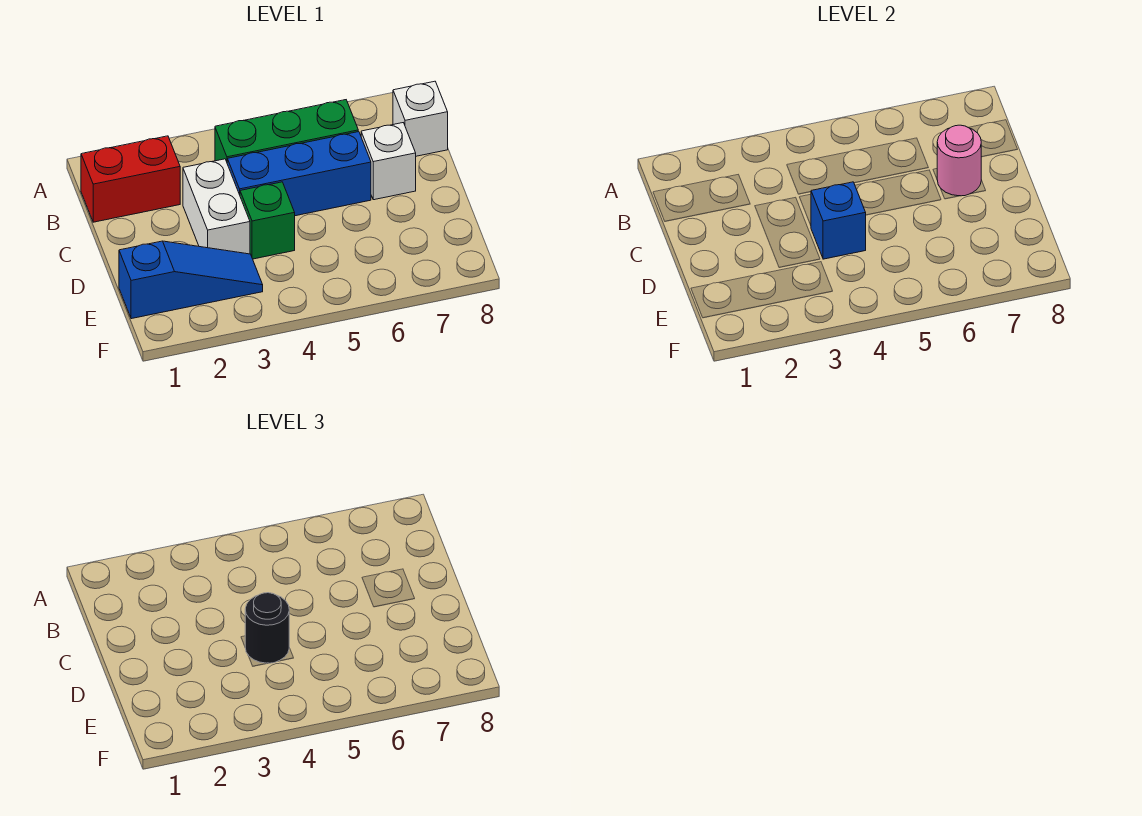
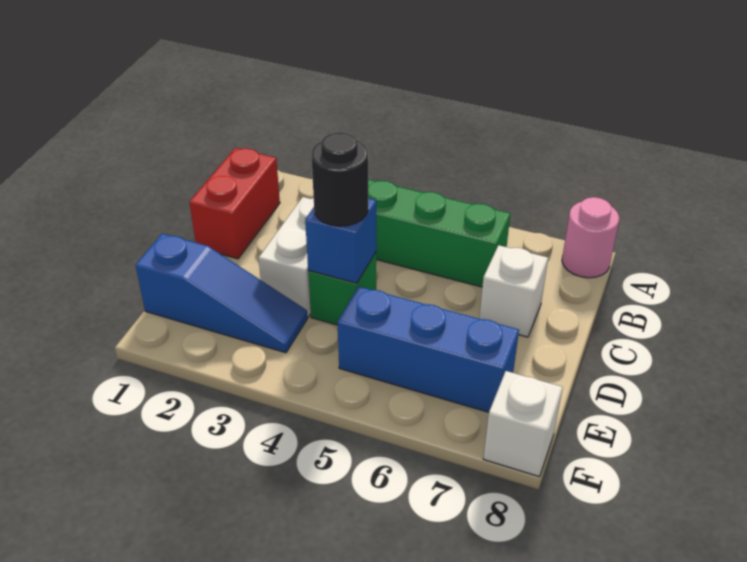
red brick B1:B2 level 1 -> red brick B1:C1 level 1
white brick B8 level 1 -> white brick F8 level 1
blue brick C4:C6 level 1 -> blue brick E5:E7 level 1
pink round brick C7 level 2 -> pink round brick A8 level 1

